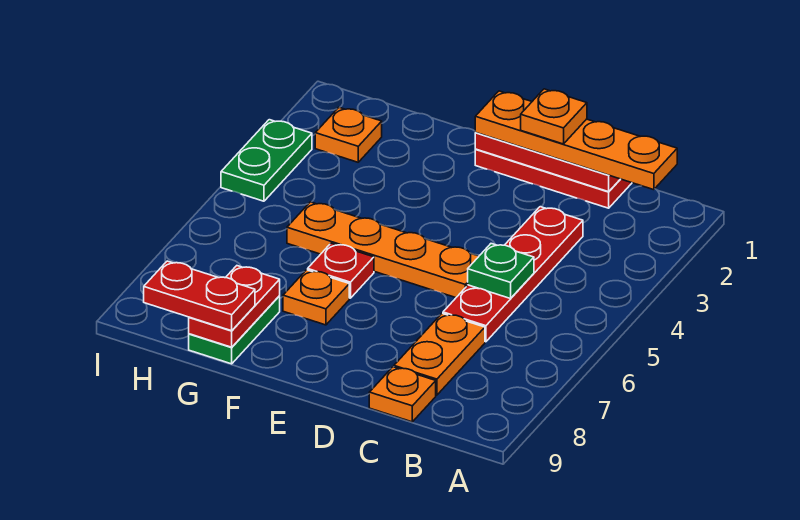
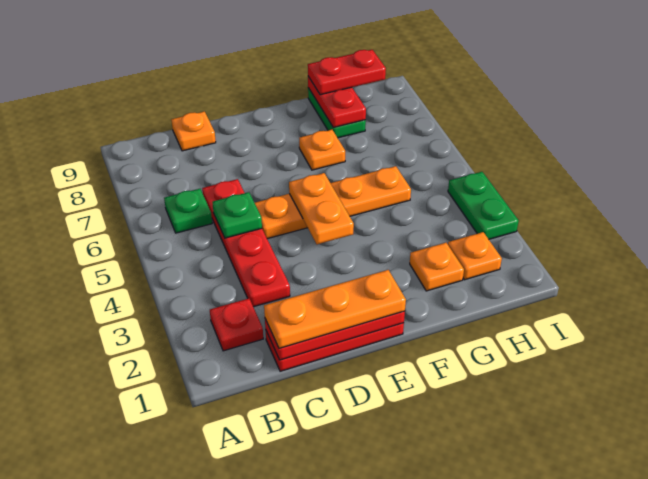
orange plate B1:E1 level 3 -> orange plate C1:E1 level 3
none -> green plate B6 level 1
orange plate C7:C8 level 1 -> orange plate E4:E5 level 2
orange plate D1 level 4 -> orange plate G2 level 1
red plate F6 level 1 -> red plate B2 level 1

